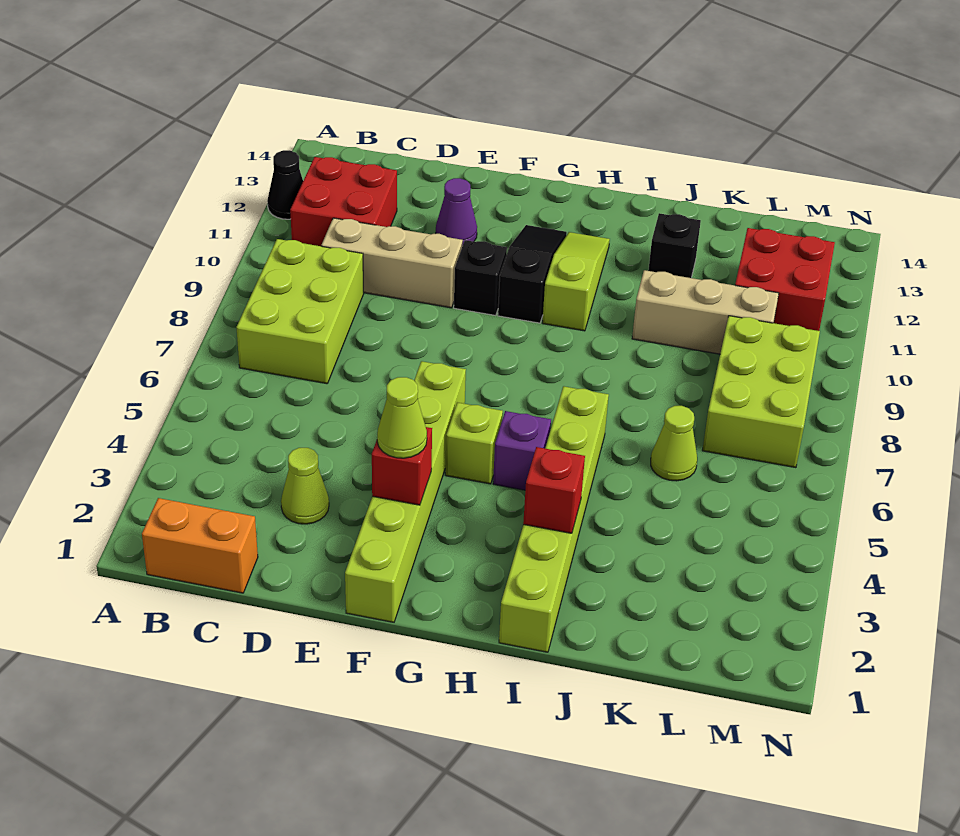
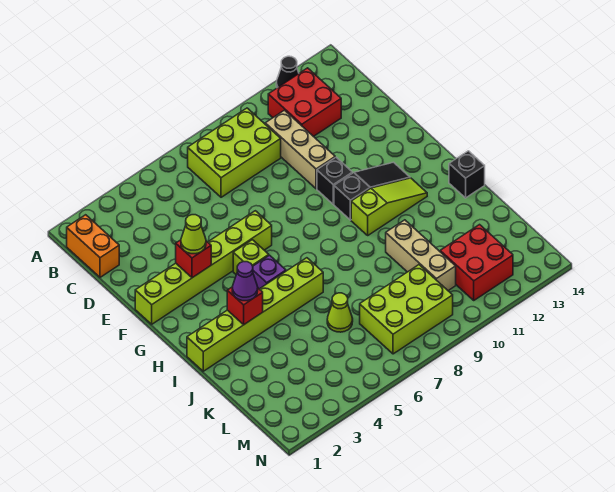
lime cone D3 level 1 -> none
purple cone E12 level 1 -> purple cone I3 level 3
black brick J12 level 1 -> black brick I14 level 1

